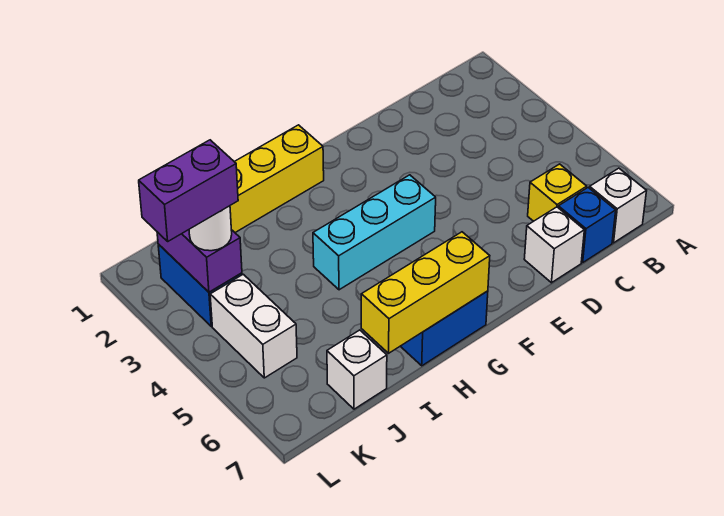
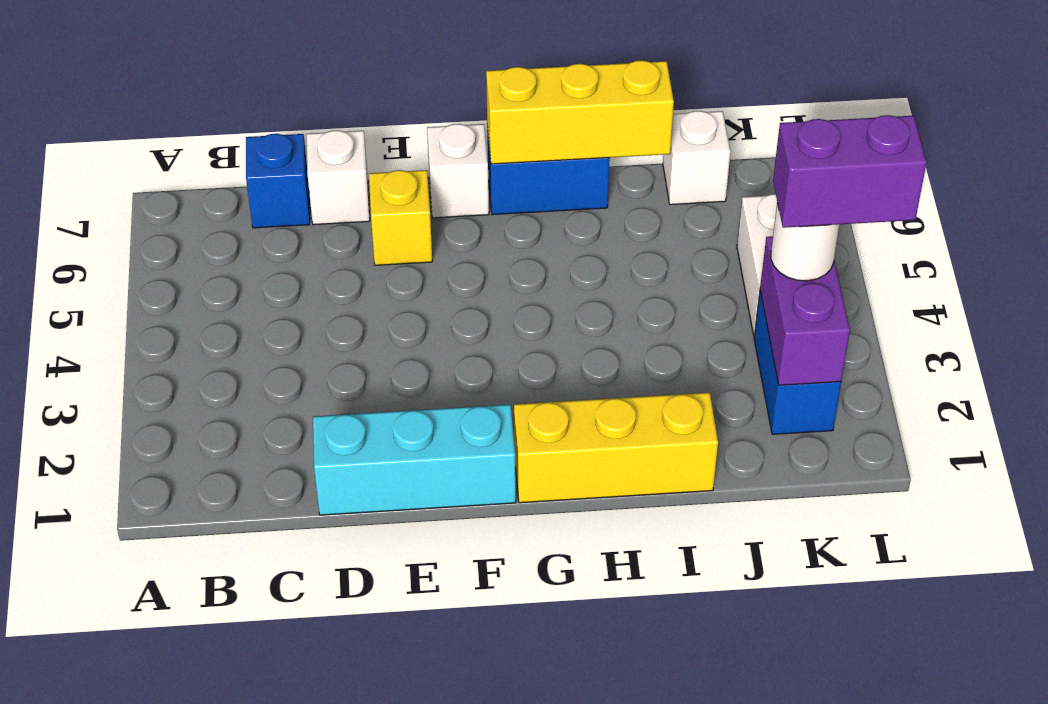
white brick B7 level 1 -> white brick F7 level 1
yellow brick C6 level 1 -> yellow brick E6 level 1
cyan brick F4:H4 level 1 -> cyan brick D1:F1 level 1

